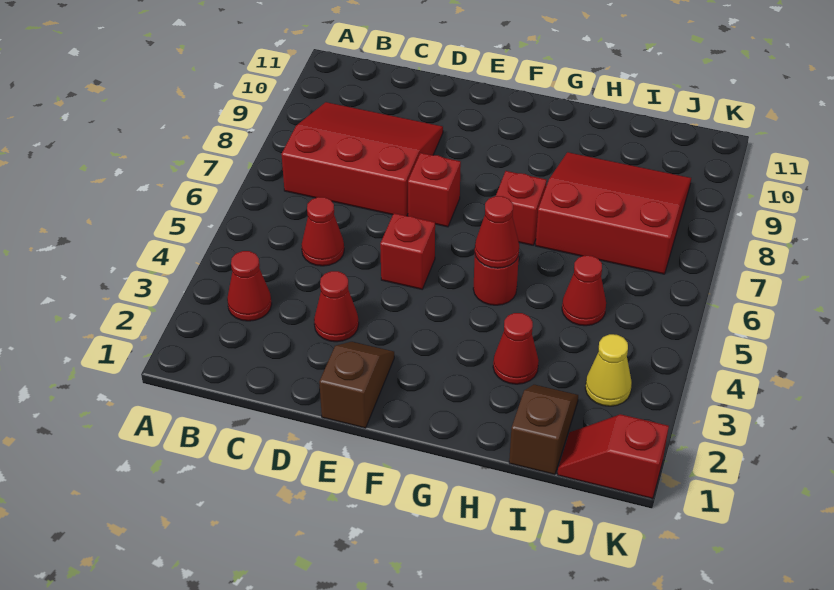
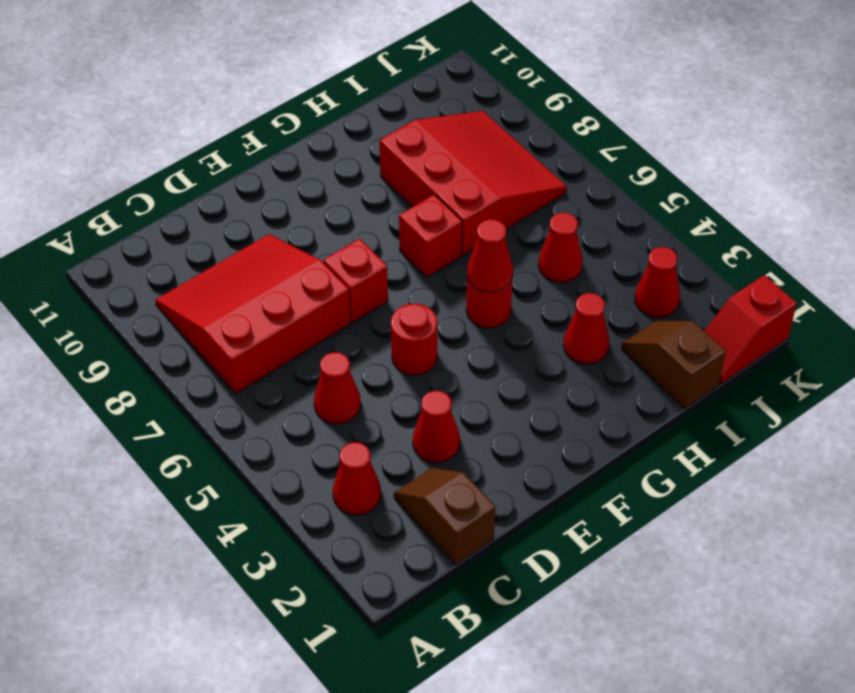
brown slope E1:E2 level 1 top 1 -> brown slope C1:C2 level 1 top 1
red brick E5 level 1 -> red round brick E5 level 1
red slope H7:J9 level 1 top 7 -> red slope H7:J9 level 1 top H
yellow cone J3 level 1 -> red cone J3 level 1

